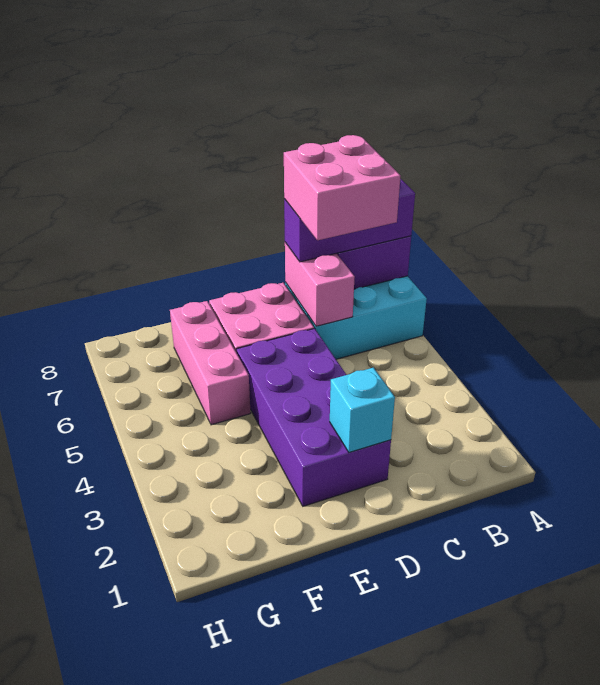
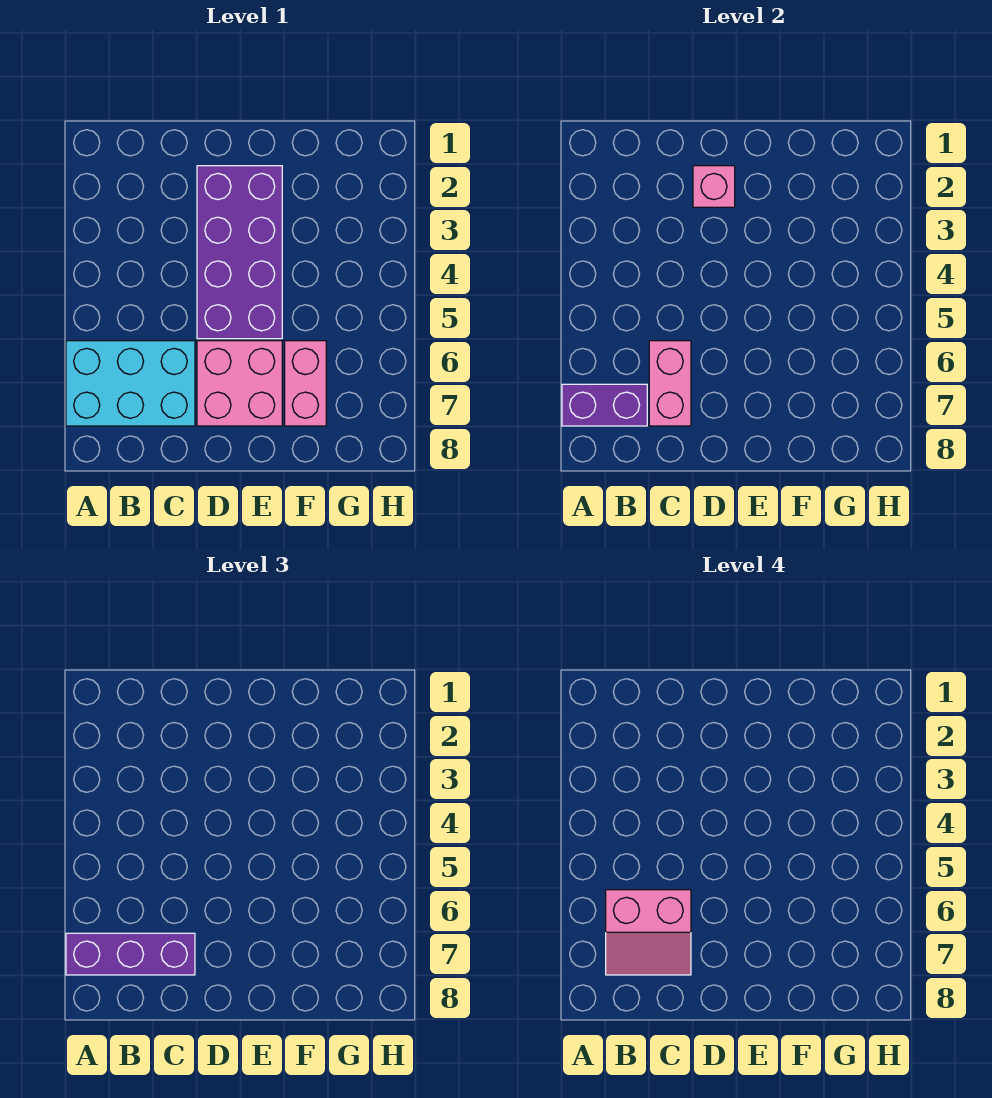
pink brick B6:C7 level 4 -> pink slope B6:C7 level 4 top 6
cyan brick D2 level 2 -> pink brick D2 level 2
pink brick F5:F7 level 1 -> pink brick F6:F7 level 1

